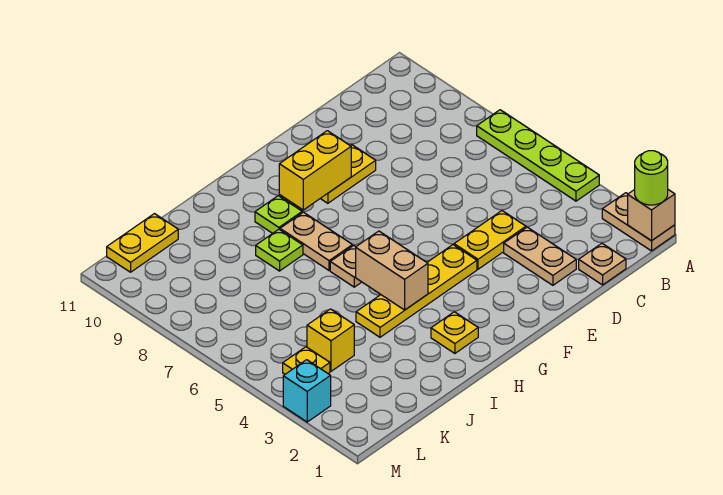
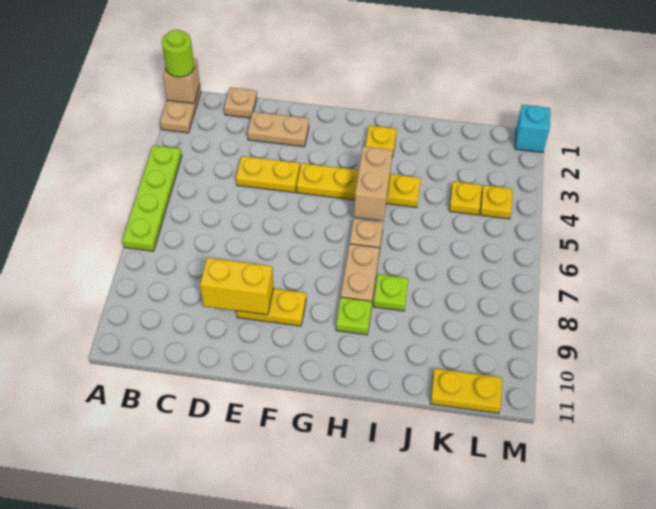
tan plate D2:D3 level 1 -> tan plate D2:E2 level 1
yellow brick F9:G9 level 2 -> yellow brick D9:E9 level 2
yellow brick K4 level 1 -> yellow plate K4 level 1
cyan brick M3 level 1 -> cyan brick M1 level 1

